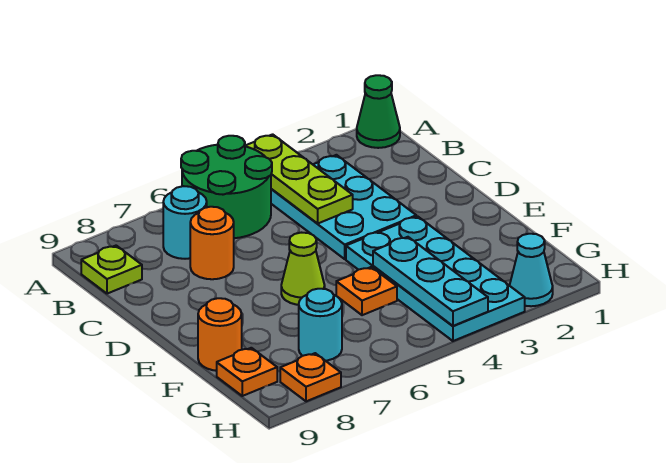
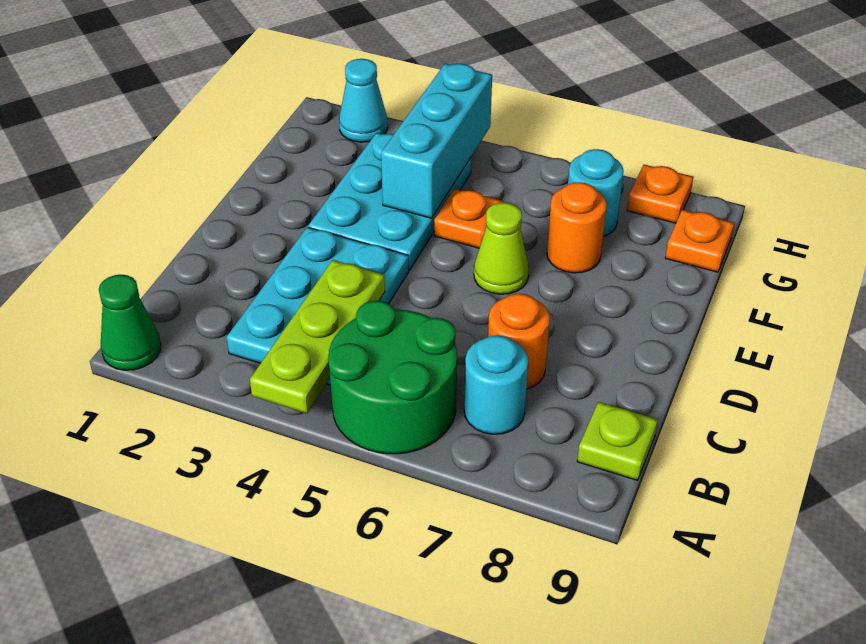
cyan plate E3:H4 level 1 -> cyan plate E3:G4 level 1
cyan plate F4:H4 level 2 -> cyan brick F4:H4 level 2
orange round brick F9 level 1 -> orange round brick F7 level 1

